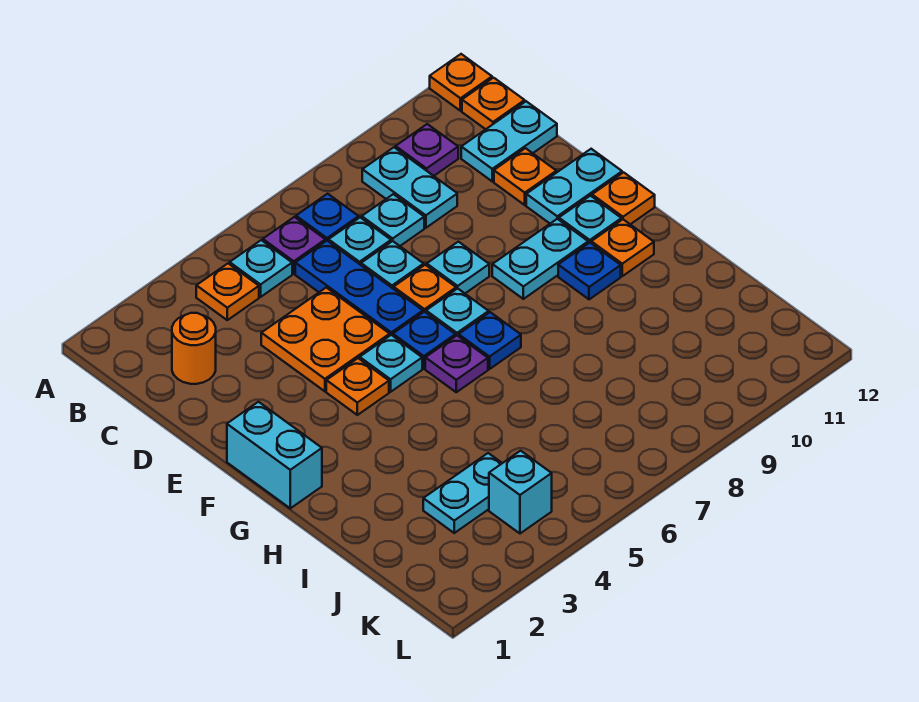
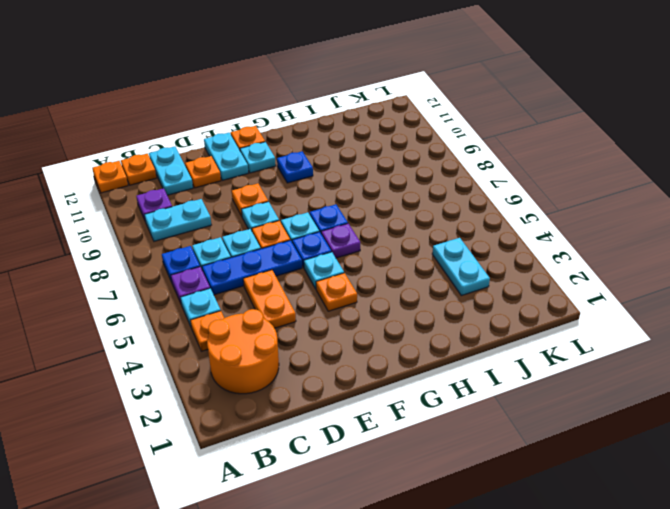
orange round brick C2 level 1 -> orange round brick B2:C3 level 1
cyan plate C8 level 1 -> none
orange plate D4:E5 level 1 -> orange plate D4:D5 level 1
cyan brick F1:G1 level 1 -> none
cyan plate F9:F10 level 1 -> none
orange plate G11 level 1 -> orange plate E9 level 1
cyan brick K4 level 1 -> none

